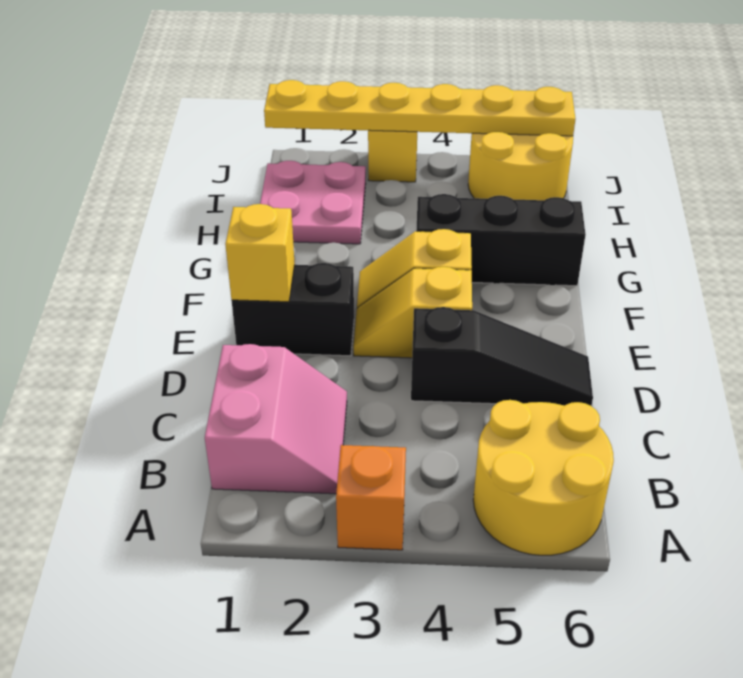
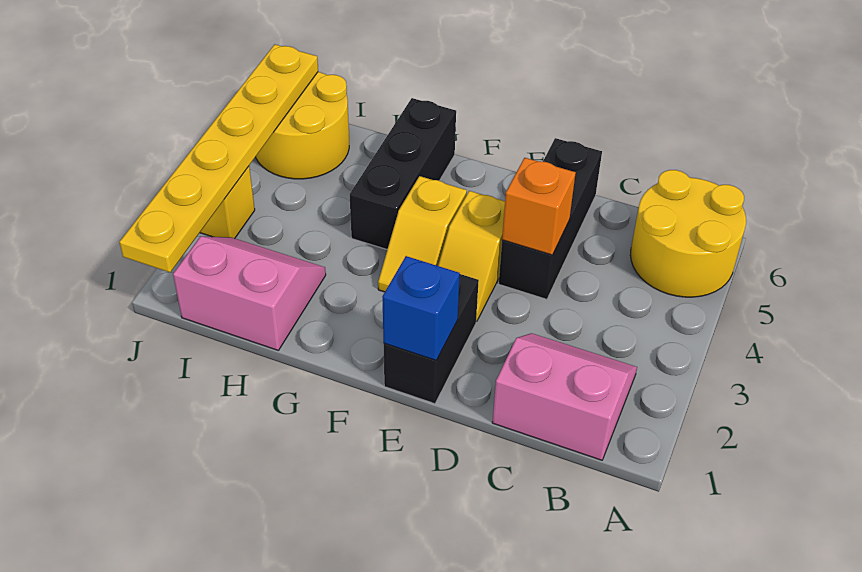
orange brick A3 level 1 -> orange brick D4 level 2
black slope D4:D6 level 1 top 4 -> black brick D4:D6 level 1
yellow brick E1 level 2 -> blue brick E1 level 2
pink plate H1:I2 level 1 -> pink slope H1:I2 level 1 top 1

